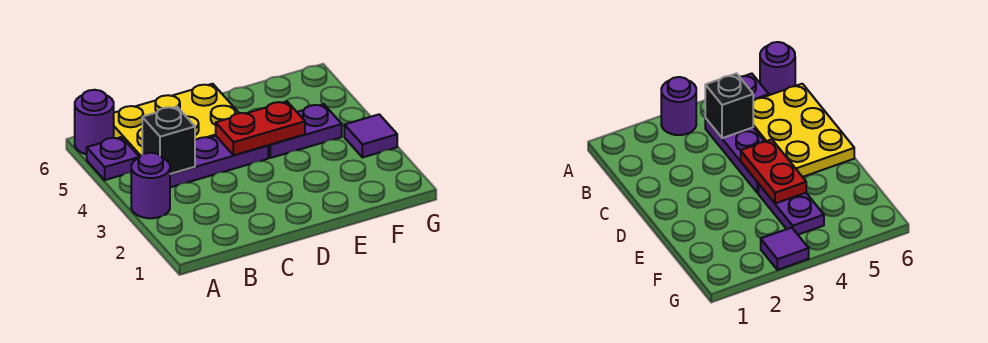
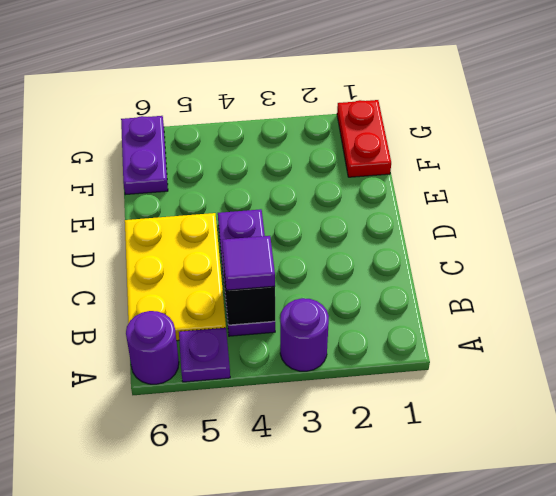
red plate D4:E4 level 2 -> red plate F1:G1 level 1
purple plate E4:F4 level 1 -> purple plate F6:G6 level 1
purple tile G3 level 1 -> purple tile B4 level 3

